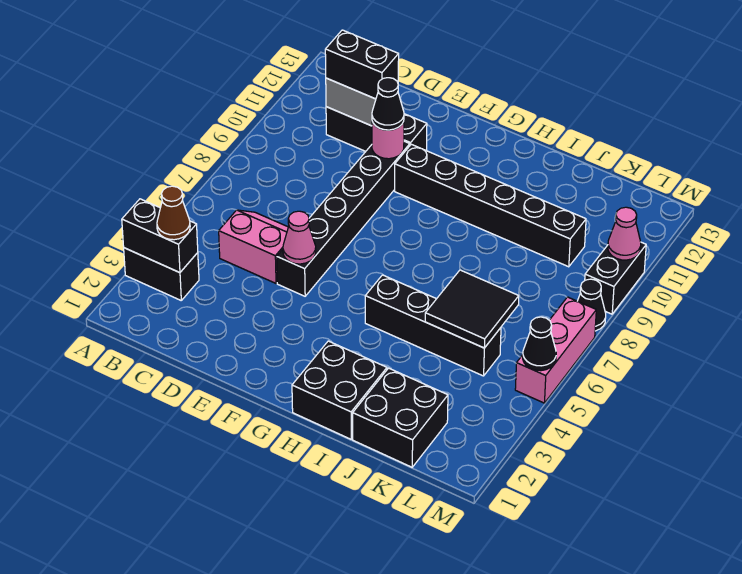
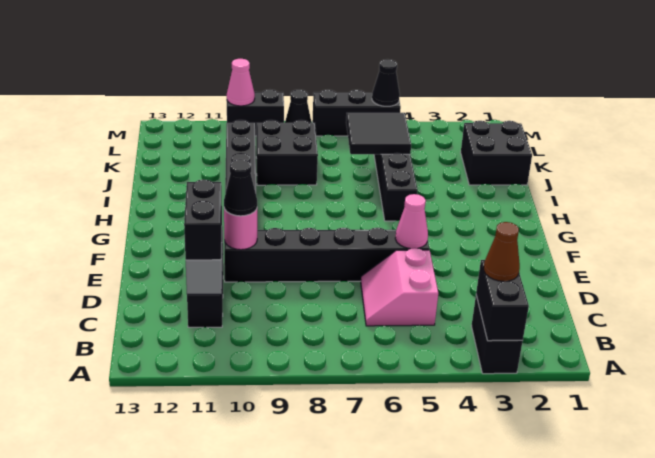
black brick H1:I2 level 1 -> black brick J8:K9 level 1
pink brick M5:M7 level 1 -> black brick M5:M7 level 1

